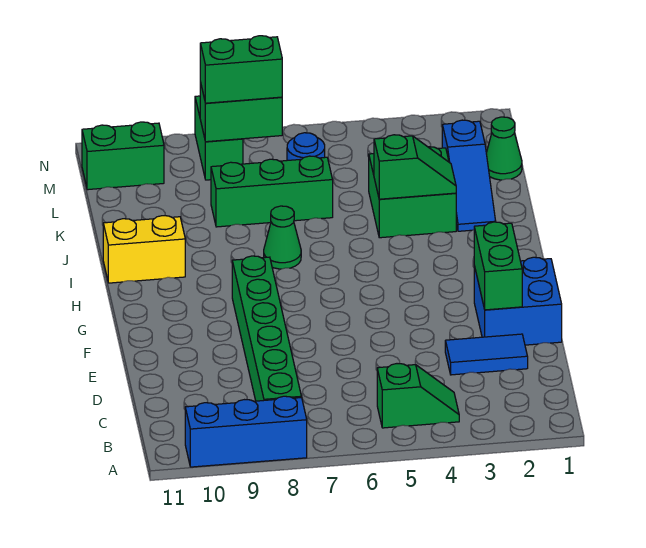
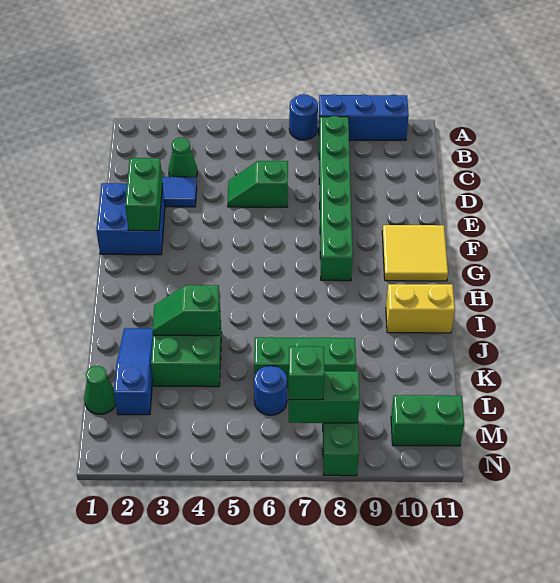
none -> blue round brick A7 level 1
green slope B4:B5 level 1 top 5 -> green slope D5:D6 level 1 top 6
none -> yellow tile F10:G11 level 1
green cone I7 level 1 -> green cone C3 level 1
green brick M7:M8 level 3 -> green brick M7 level 3

